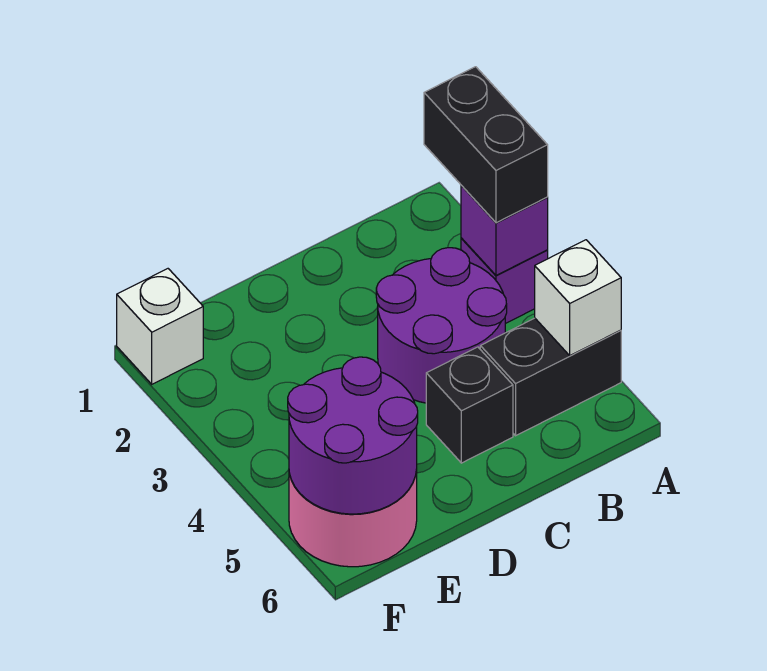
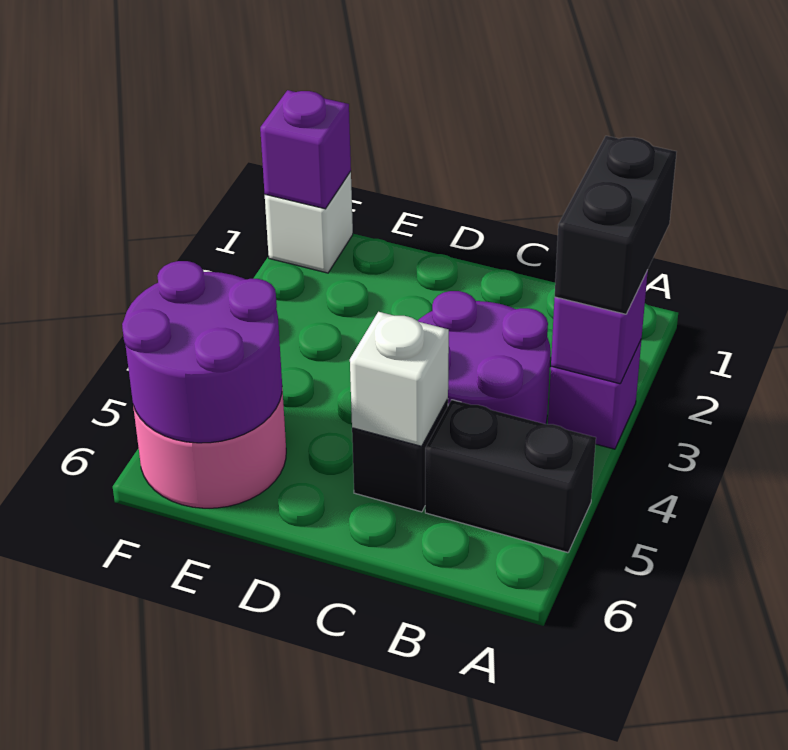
white brick A5 level 2 -> white brick C5 level 2
none -> purple brick F1 level 2

